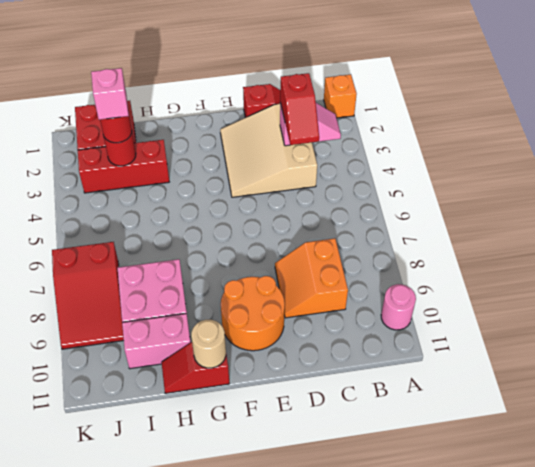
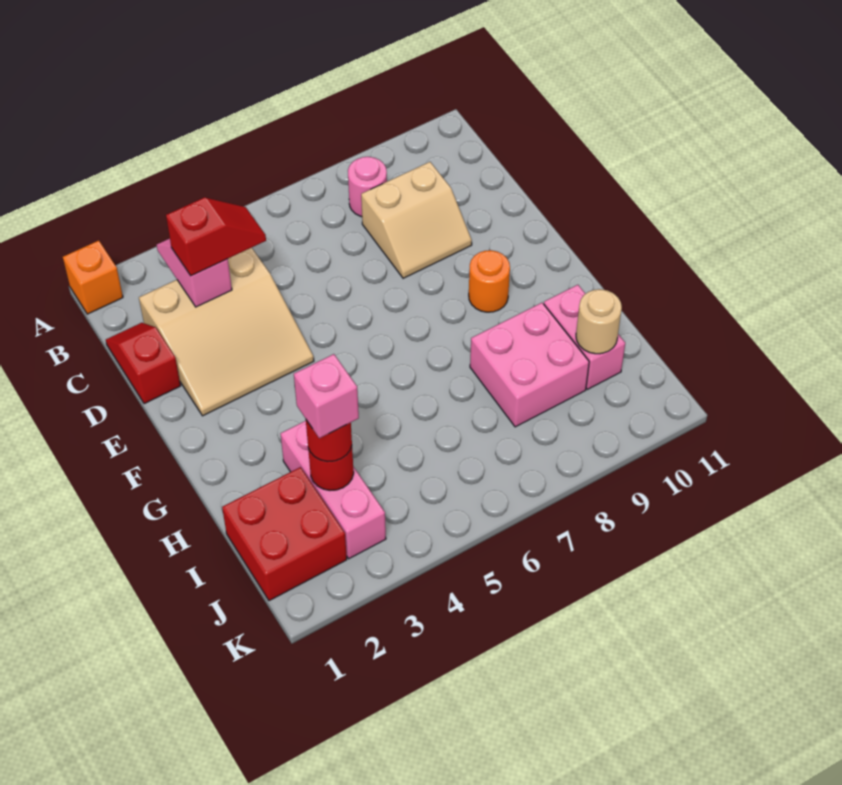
pink round brick A10 level 1 -> pink round brick B8 level 1
orange slope C8:D9 level 1 top C -> tan slope C8:D9 level 1 top C
orange round brick E9:F10 level 1 -> orange round brick F9 level 1
red slope G11:H11 level 1 top G -> none
tan round brick G11 level 2 -> tan round brick I10 level 2
red brick H3:J3 level 1 -> pink brick H3:J3 level 1
red slope J7:K9 level 1 top 7 -> none

